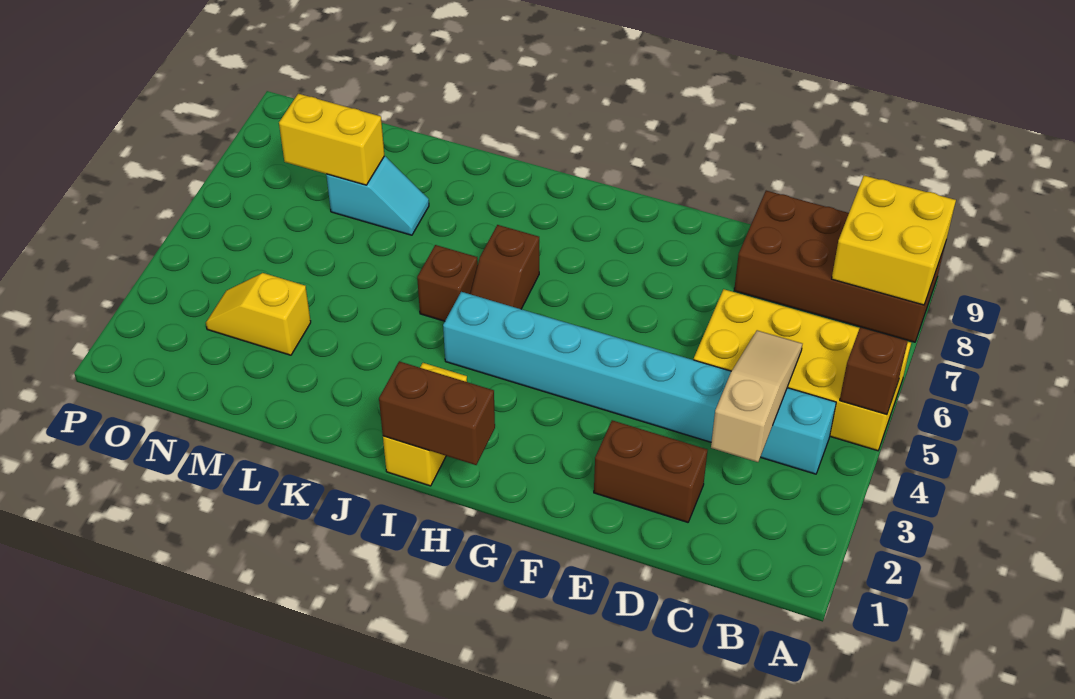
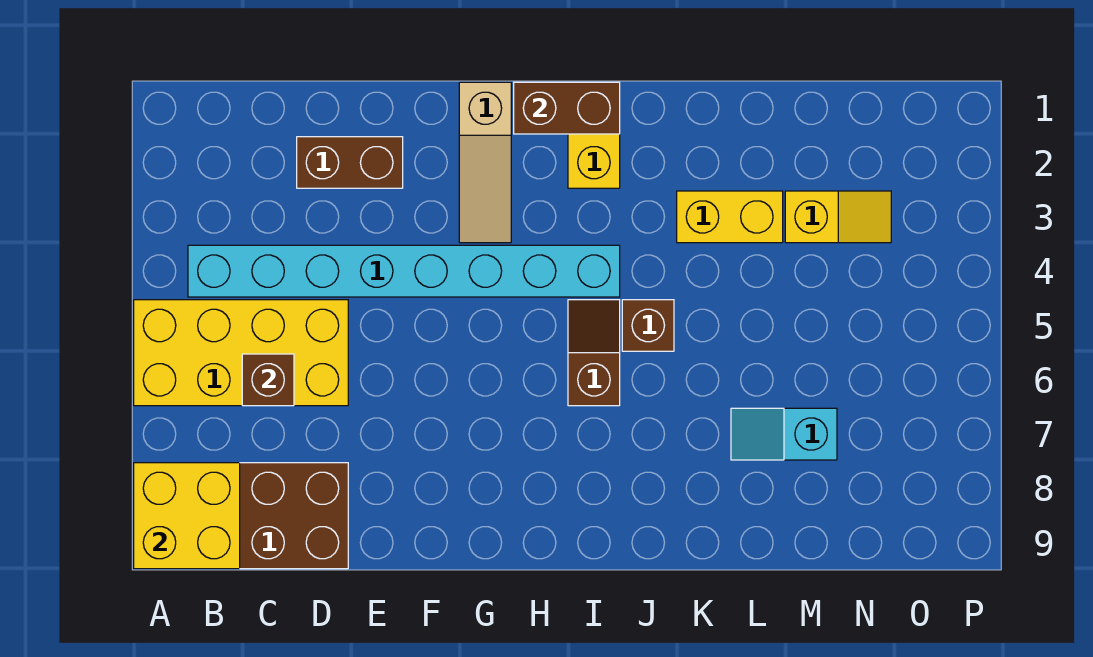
brown brick A5 level 2 -> brown brick C6 level 2
tan slope C3:C5 level 2 top 3 -> tan slope G1:G3 level 1 top 1
yellow brick M7:N7 level 2 -> yellow brick K3:L3 level 1

